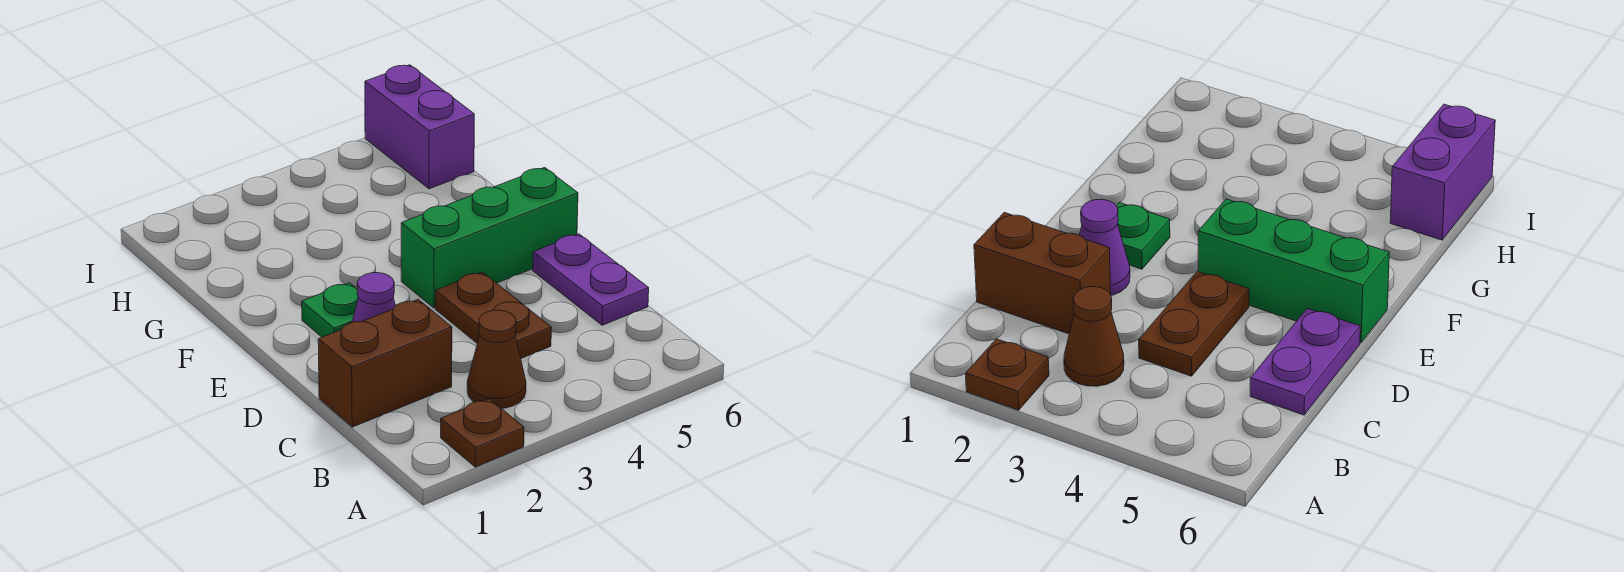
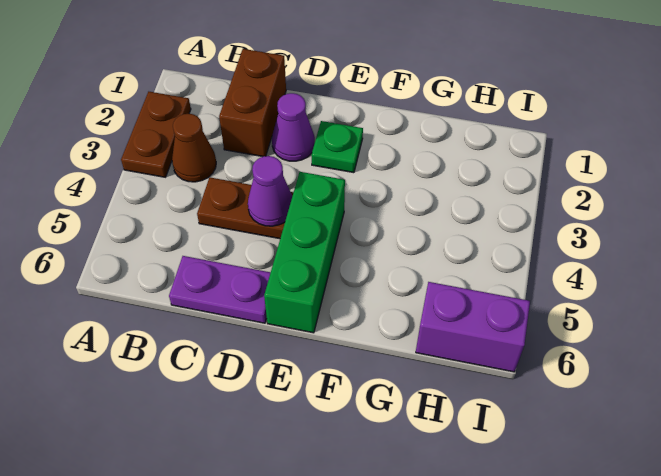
brown plate A2 level 1 -> brown plate A2:A3 level 1
none -> purple cone D4 level 2

